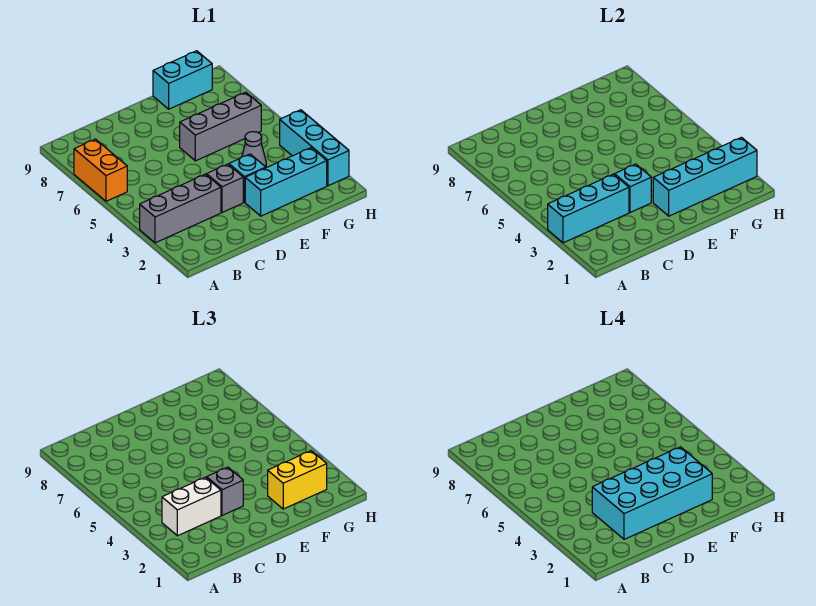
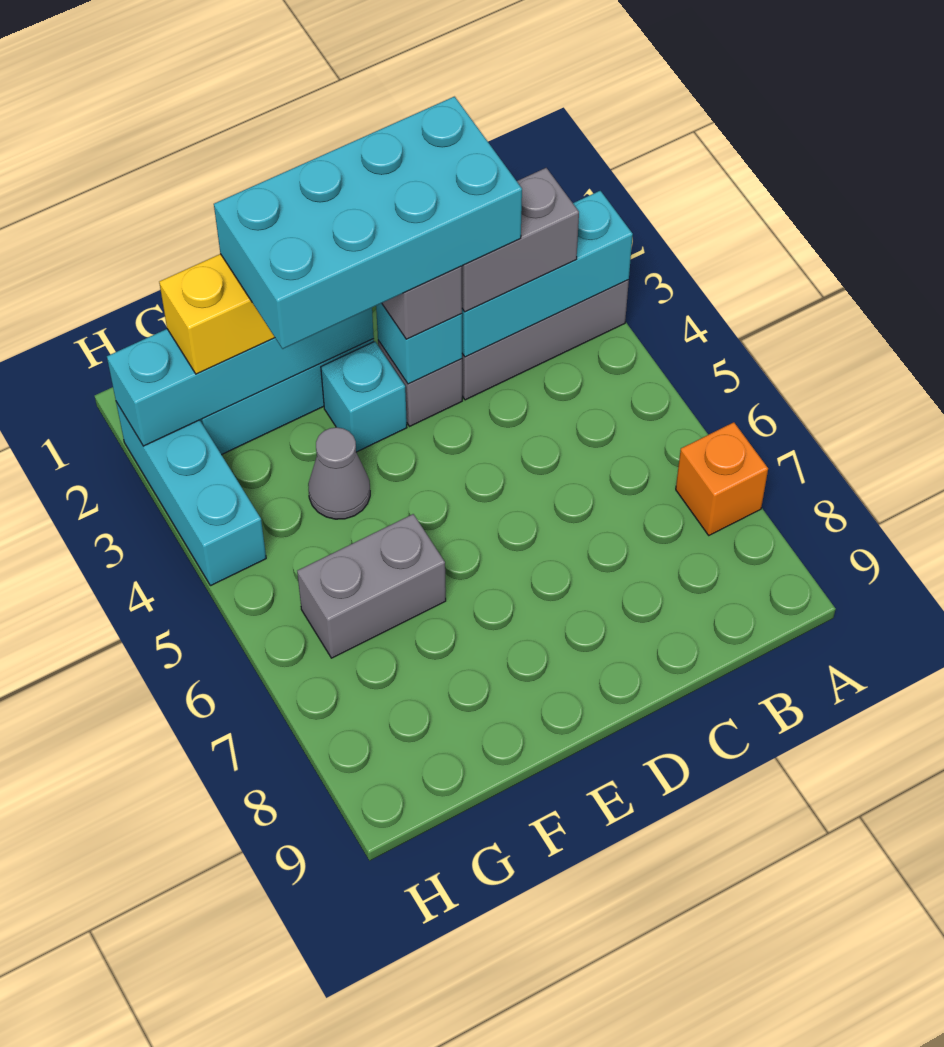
orange brick A6:A7 level 1 -> orange brick A7 level 1
white brick B3:C3 level 3 -> grey brick B3:C3 level 3
grey brick E6:G6 level 1 -> grey brick F6:G6 level 1
cyan brick F9:G9 level 1 -> none

